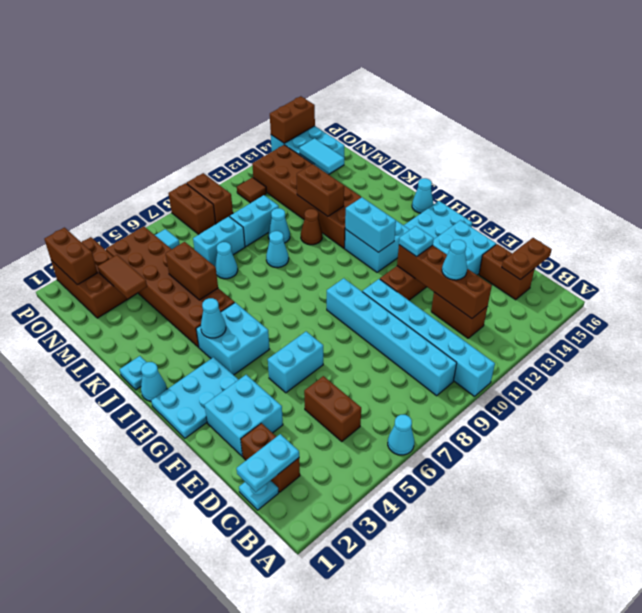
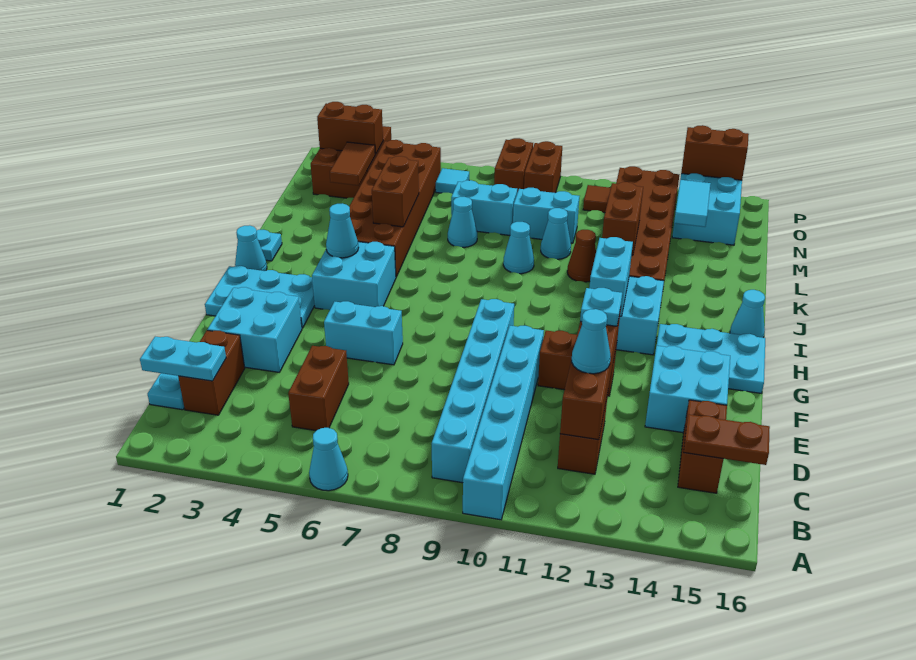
brown brick O2:P2 level 2 -> brown brick O2:O3 level 2

